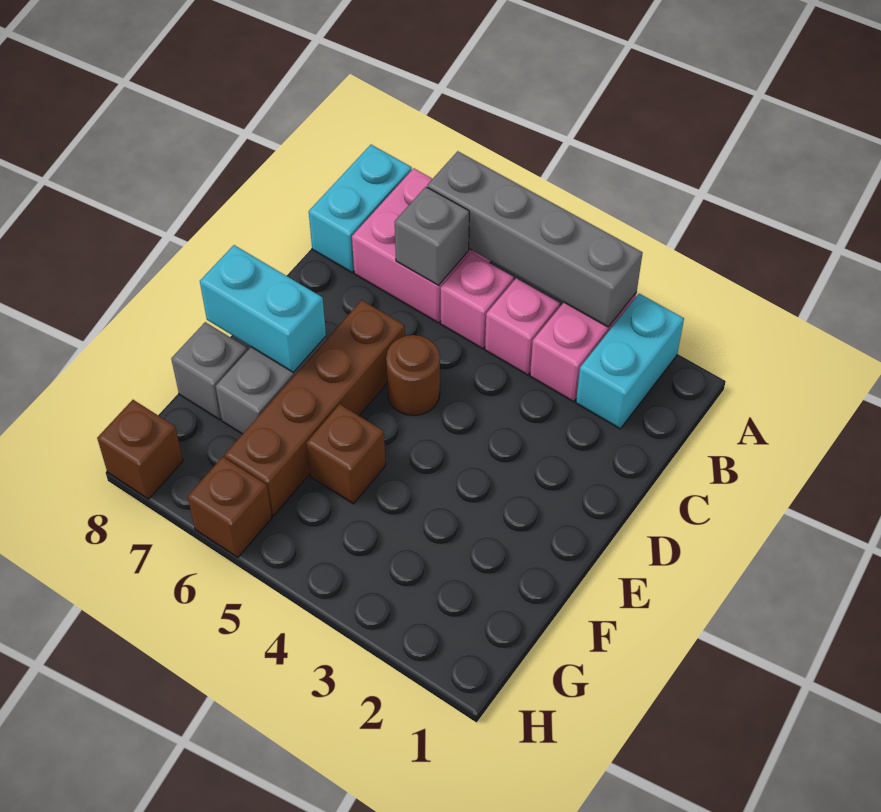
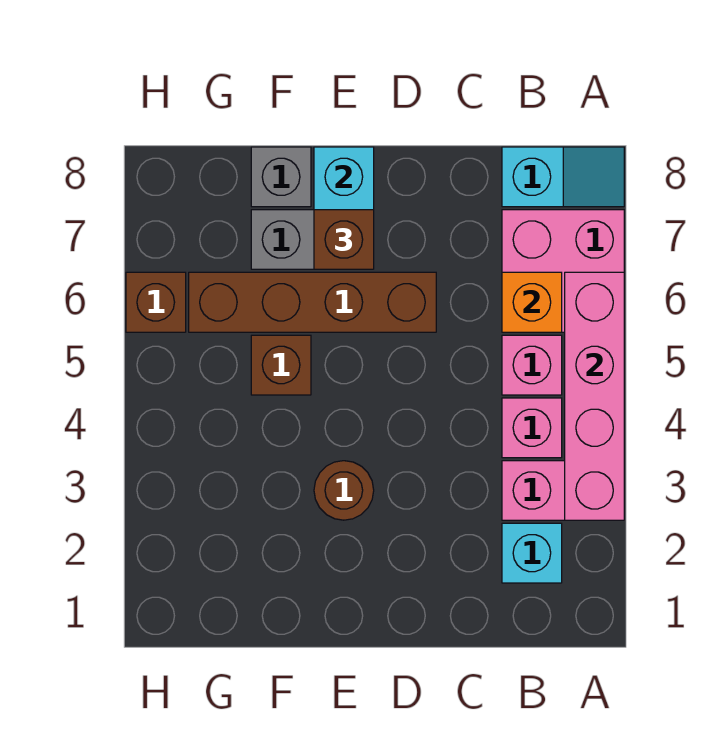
cyan brick A2:B2 level 1 -> cyan brick B2 level 1
grey brick A3:A6 level 2 -> pink brick A3:A6 level 2
cyan brick A8:B8 level 1 -> cyan slope A8:B8 level 1 top B
grey brick B6 level 2 -> orange brick B6 level 2
brown round brick D5 level 1 -> brown round brick E3 level 1
brown brick H8 level 1 -> brown brick E7 level 3

